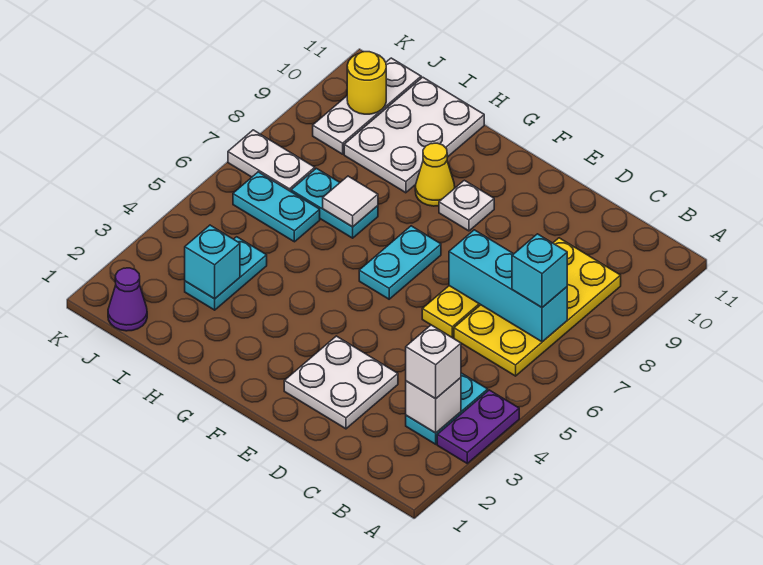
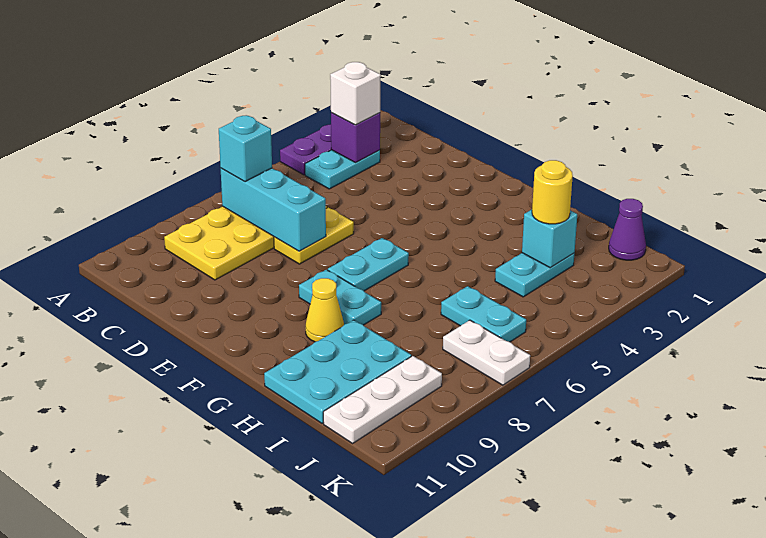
white brick B3 level 2 -> purple brick B3 level 2
white plate D2:E3 level 1 -> none
white plate F9 level 1 -> none
cyan plate H7:I7 level 1 -> cyan plate F8:G8 level 1
white tile H7 level 2 -> none
white plate H9:I11 level 1 -> cyan plate H9:I11 level 1
yellow round brick J10 level 2 -> yellow round brick I3 level 3

